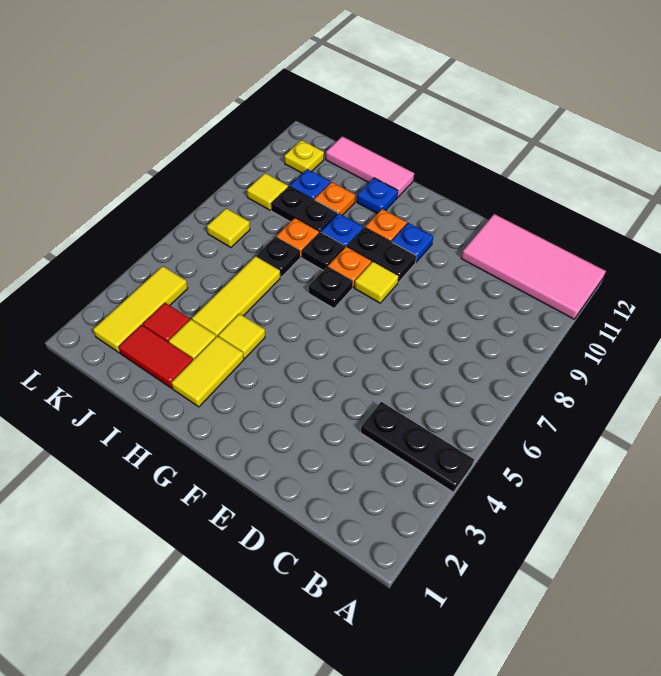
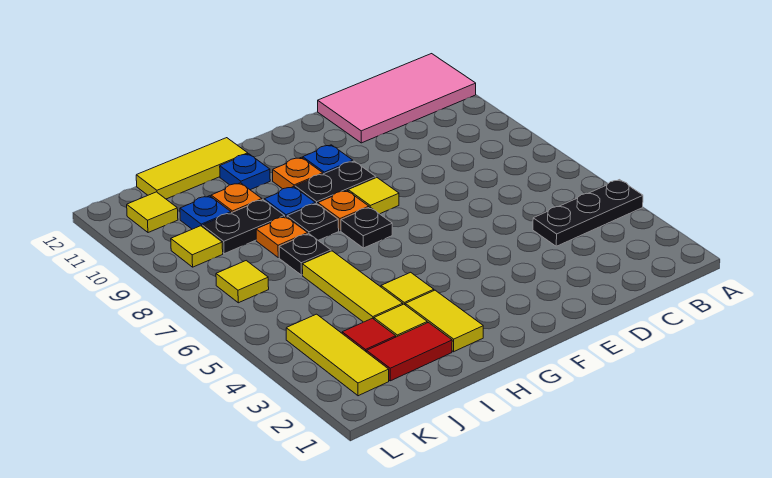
pink tile H12:J12 level 1 -> yellow tile H12:J12 level 1
yellow plate K11 level 1 -> yellow tile K11 level 1

